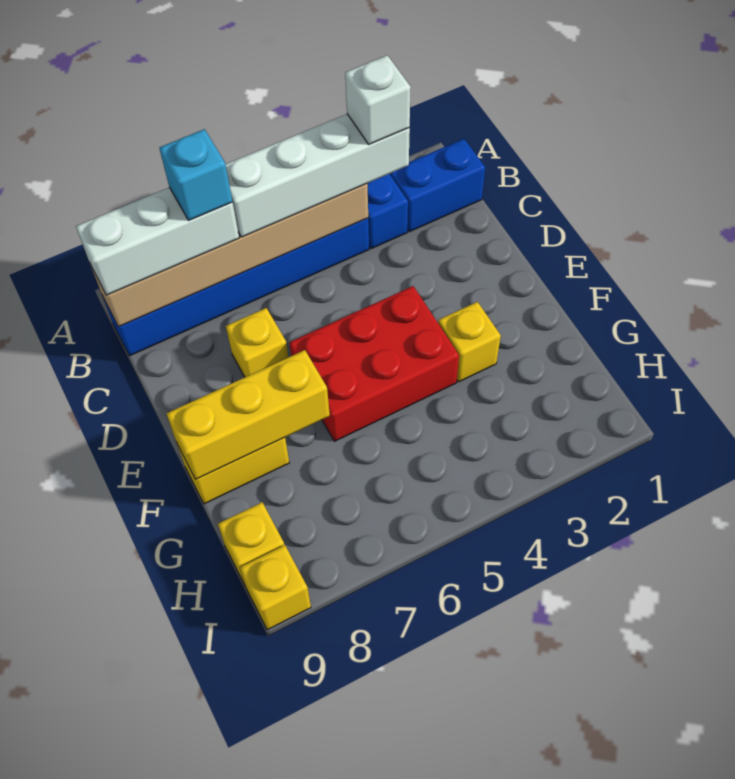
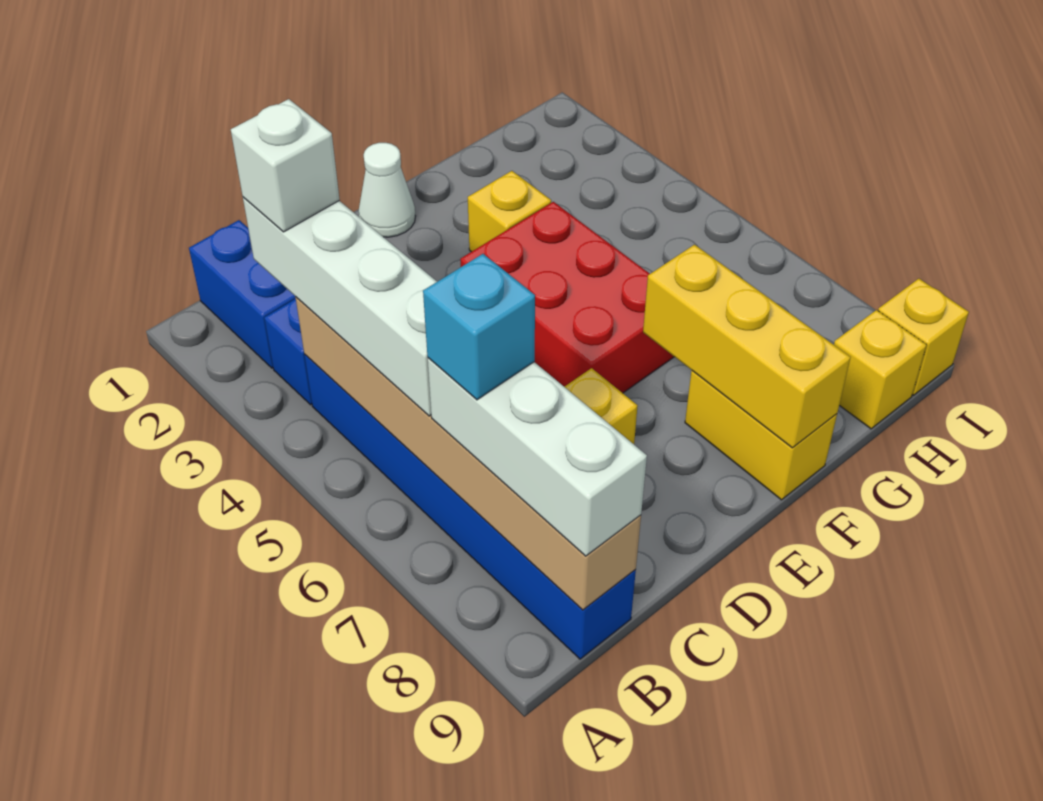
none -> white cone E1 level 1

